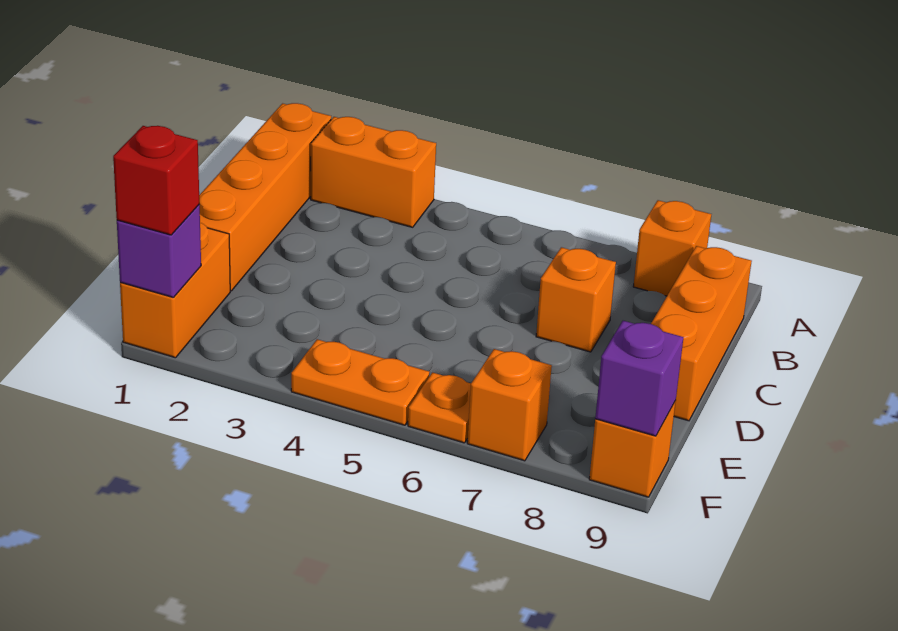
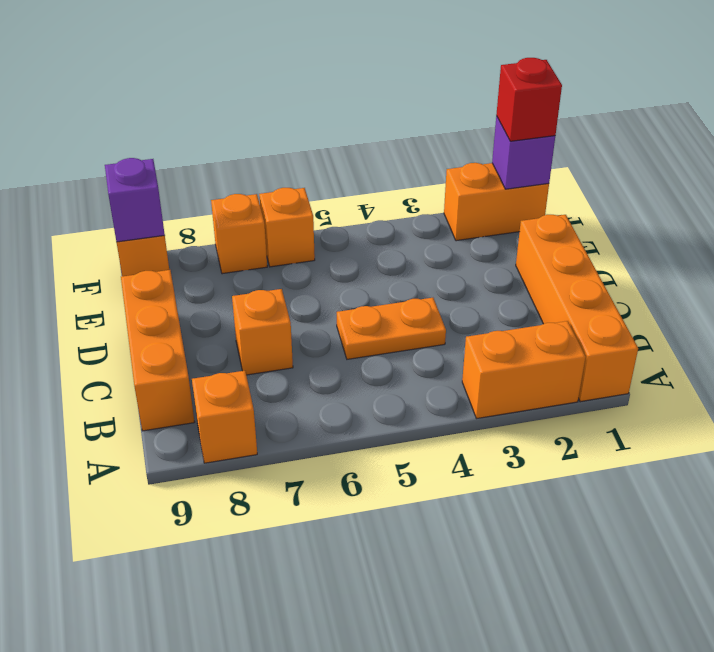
orange brick E1:F1 level 1 -> orange brick F1:F2 level 1
orange plate F4:F5 level 1 -> orange plate C4:C5 level 1
orange plate F6 level 1 -> orange brick F6 level 1

